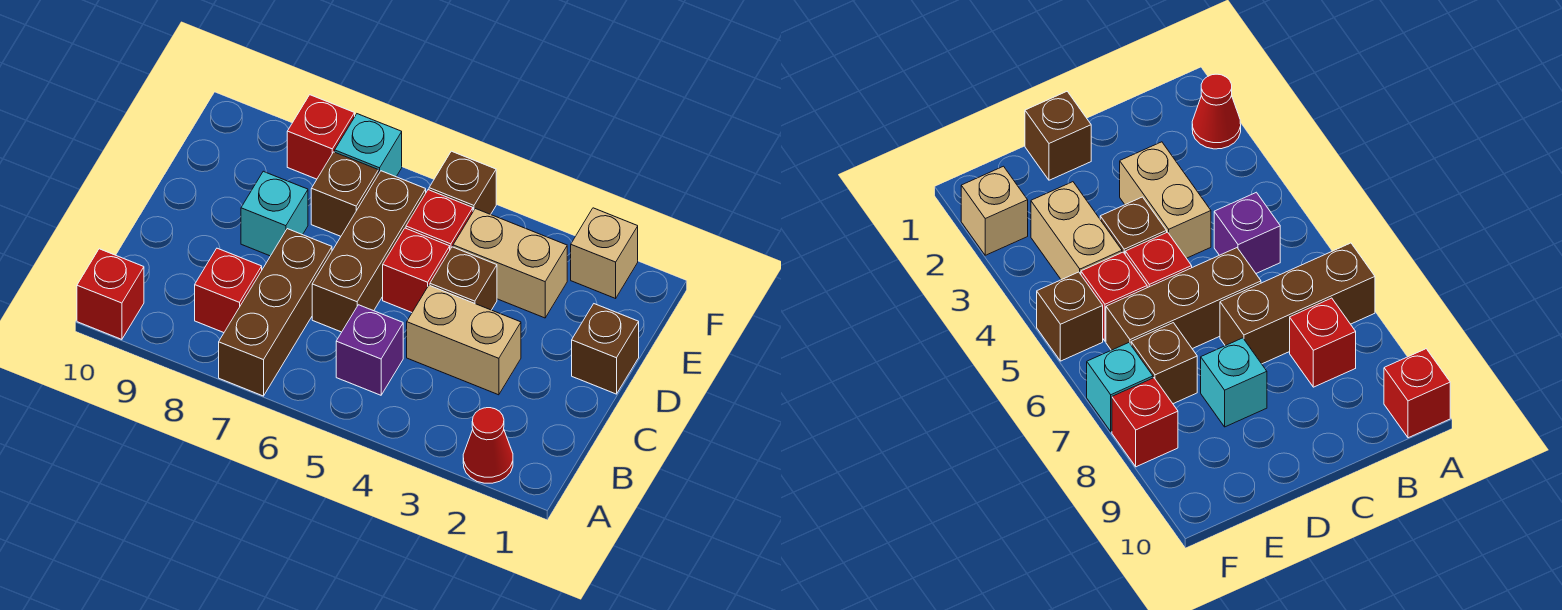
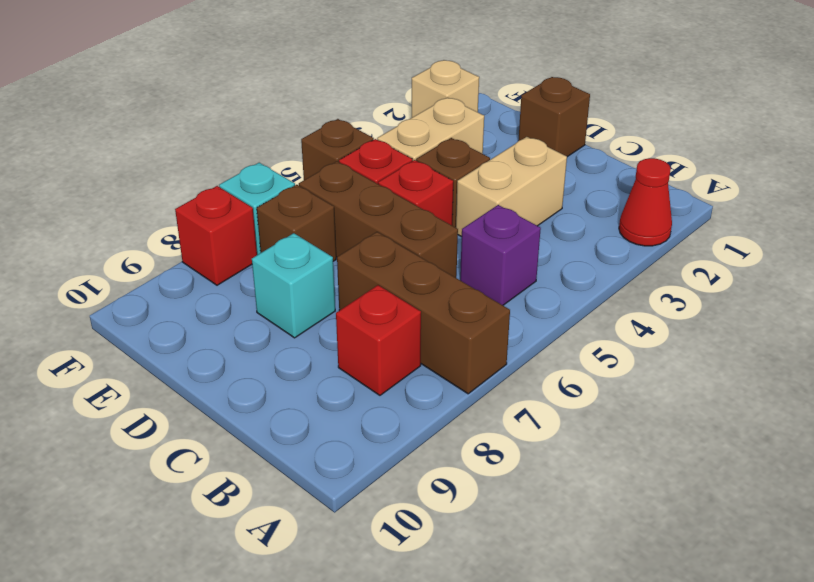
red brick A10 level 1 -> none

